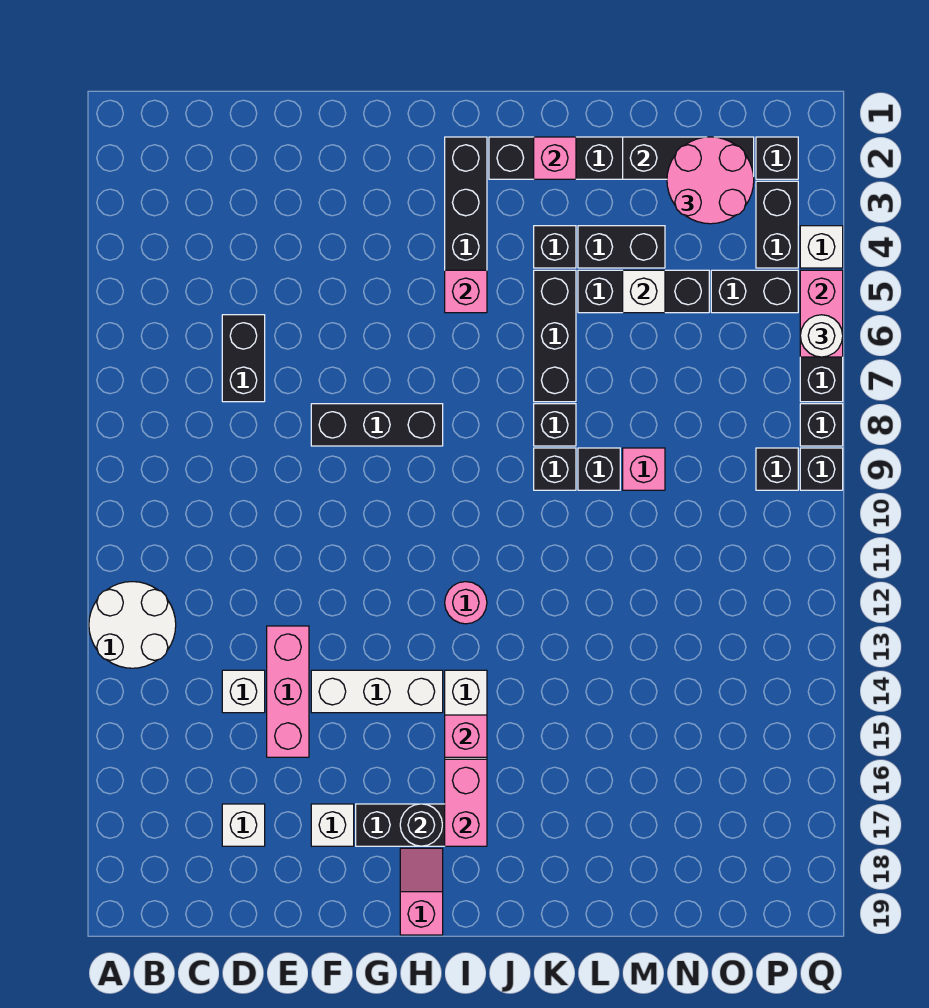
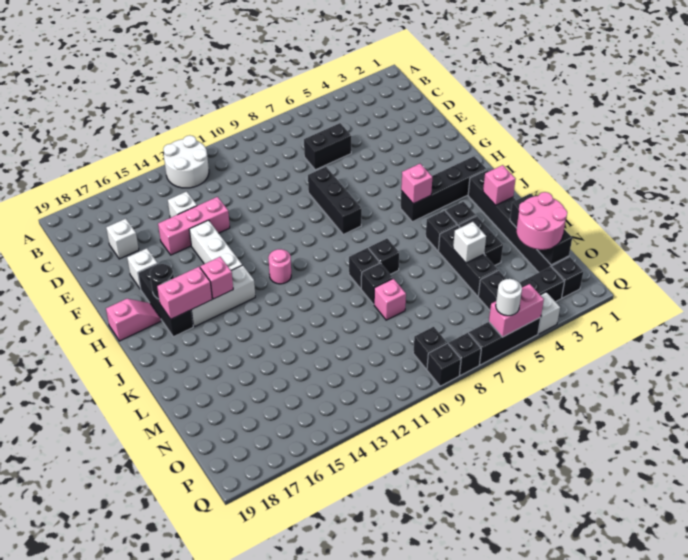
black brick K5:K7 level 1 -> black brick K5 level 1

